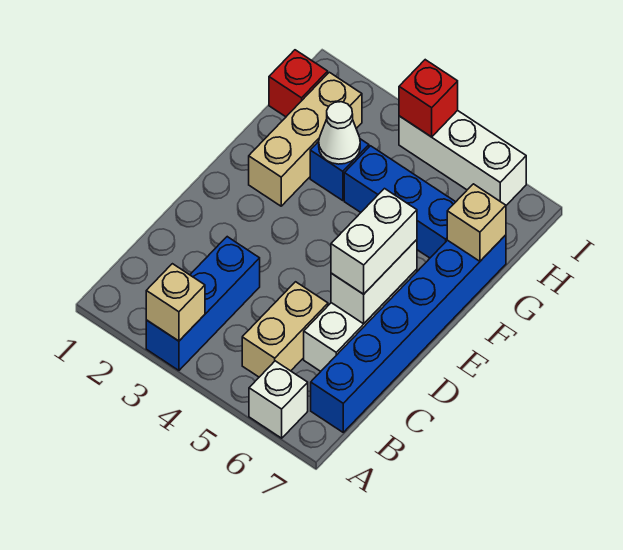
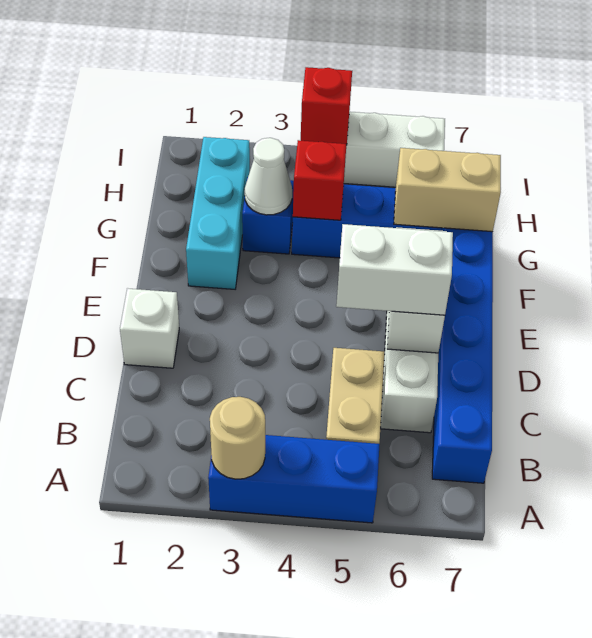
blue brick A3:C3 level 1 -> blue brick A3:A5 level 1
tan brick A3 level 2 -> tan round brick A3 level 2
white brick A6 level 1 -> white brick D1 level 1
white brick D6:E6 level 3 -> white brick D5:D6 level 3
tan brick F2:H2 level 1 -> cyan brick F2:H2 level 1
tan brick G7 level 2 -> tan brick G6:G7 level 2
red brick H1 level 1 -> red brick G4 level 2

